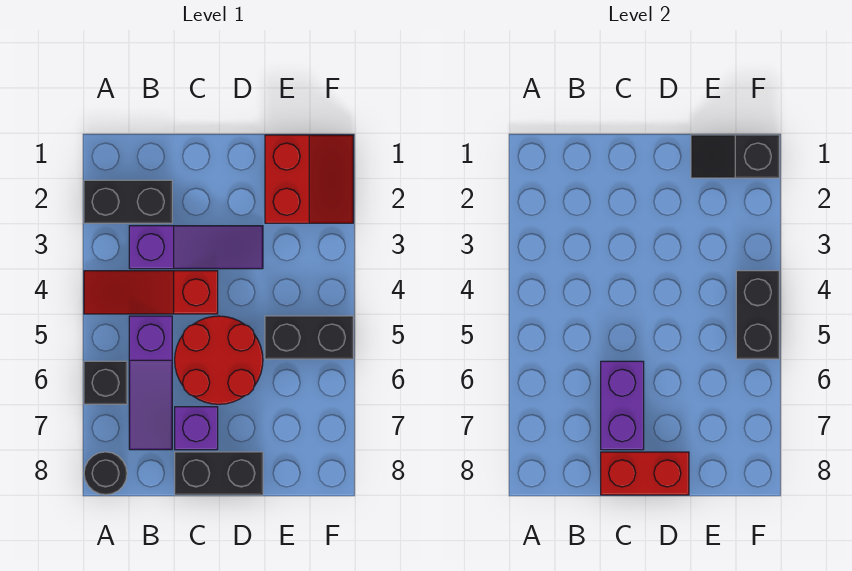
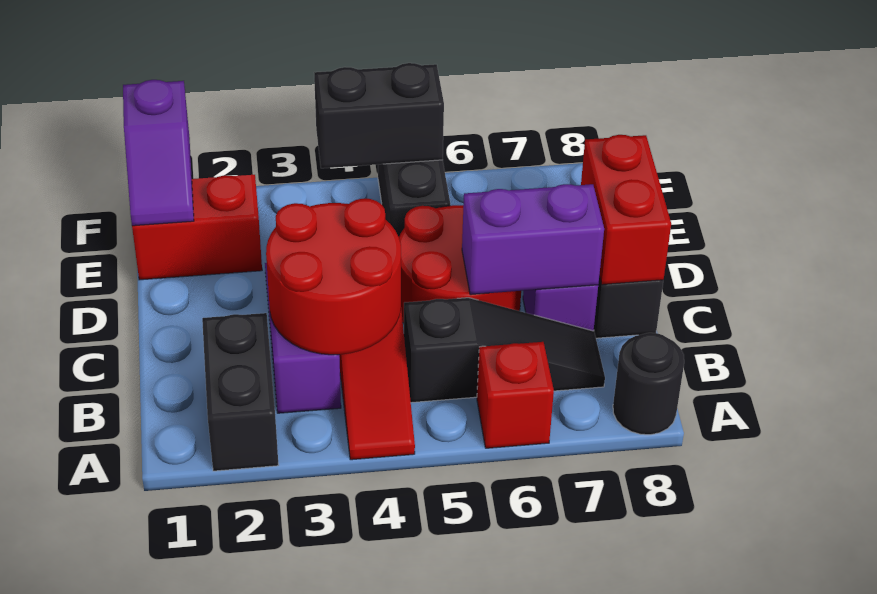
black brick A6 level 1 -> red brick A6 level 1
none -> red round brick B3:C4 level 2
purple slope B5:B7 level 1 top 5 -> black slope B5:B7 level 1 top 5
black slope E1:F1 level 2 top F -> purple slope E1:F1 level 2 top F

